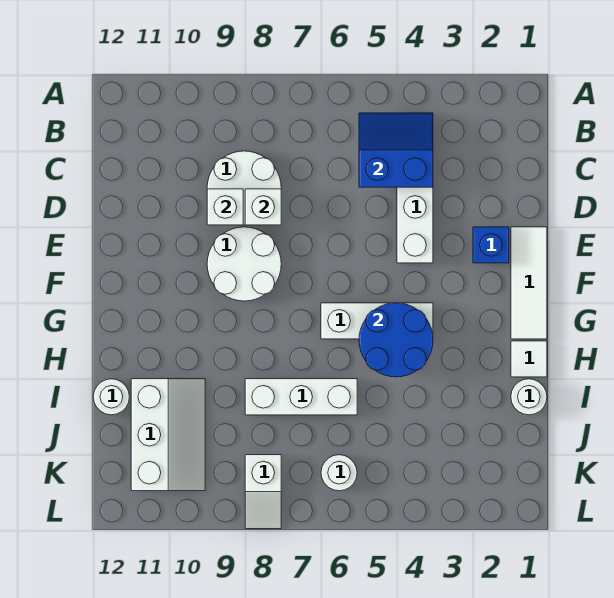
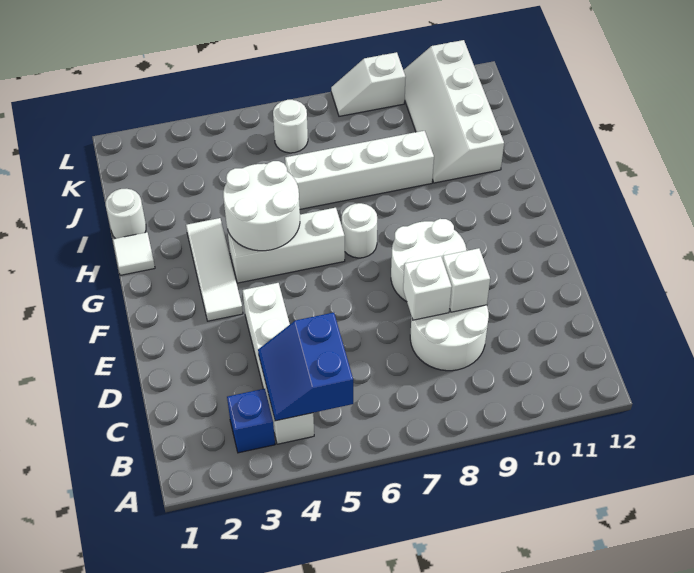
blue slope B4:C5 level 2 top C -> blue slope B4:C5 level 2 top 5
white tile E1:G1 level 1 -> white tile F3:H3 level 1
blue brick E2 level 1 -> blue brick B3 level 1
blue round brick G4:H5 level 2 -> white round brick G4:H5 level 2
white brick I6:I8 level 1 -> white brick I6:I9 level 1
white slope I10:K11 level 1 top 11 -> white slope I10:L11 level 1 top 11
white round brick I12 level 1 -> white round brick G7 level 1
white slope K8:L8 level 1 top K -> white slope L8:L9 level 1 top 9

